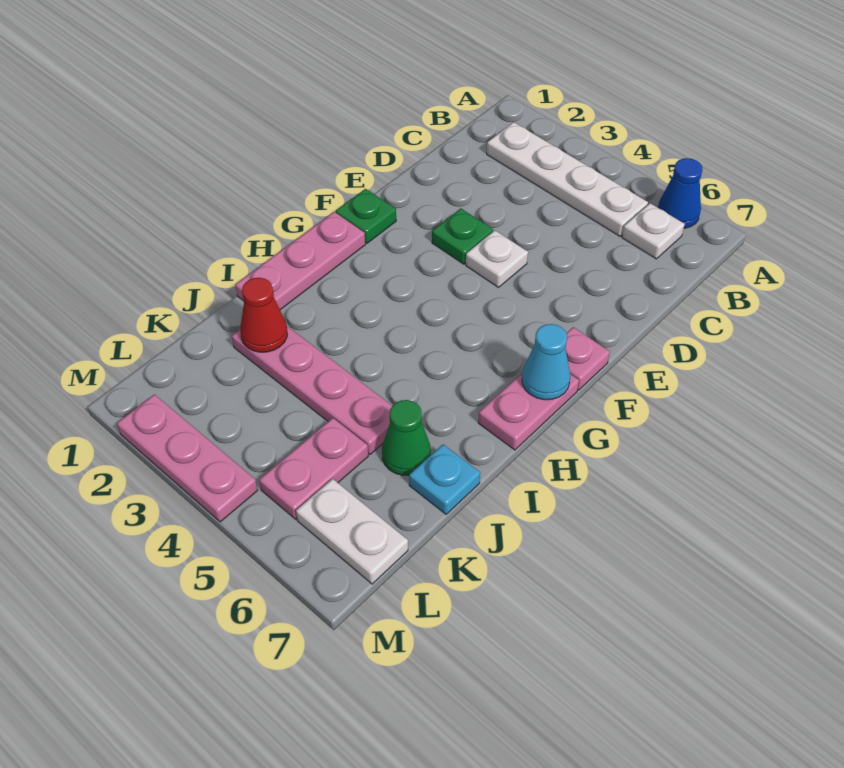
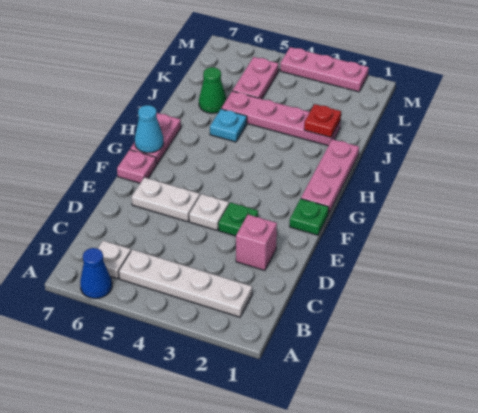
none -> pink brick D2 level 1
red cone J2 level 2 -> red plate J2 level 2
cyan plate J7 level 1 -> cyan plate I5 level 1
white plate L6:L7 level 1 -> white plate E5:E6 level 1

